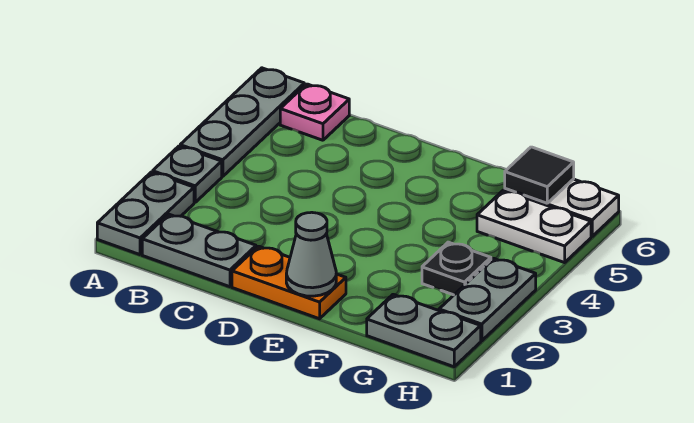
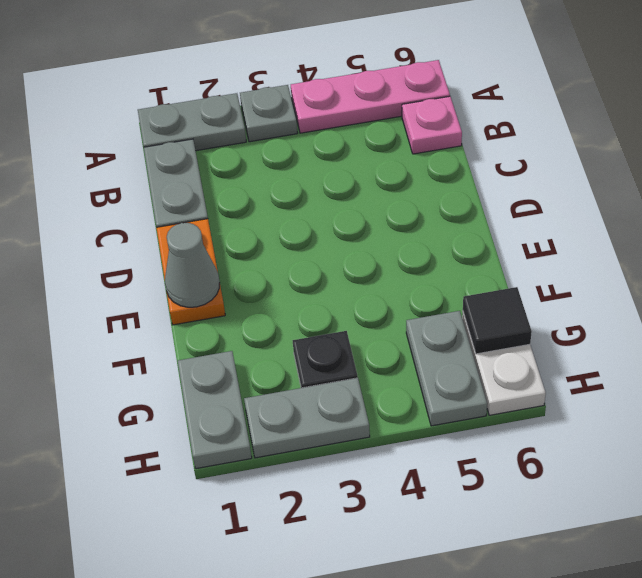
grey plate A4:A6 level 1 -> pink plate A4:A6 level 1
white plate G5:H5 level 1 -> grey plate G5:H5 level 1

